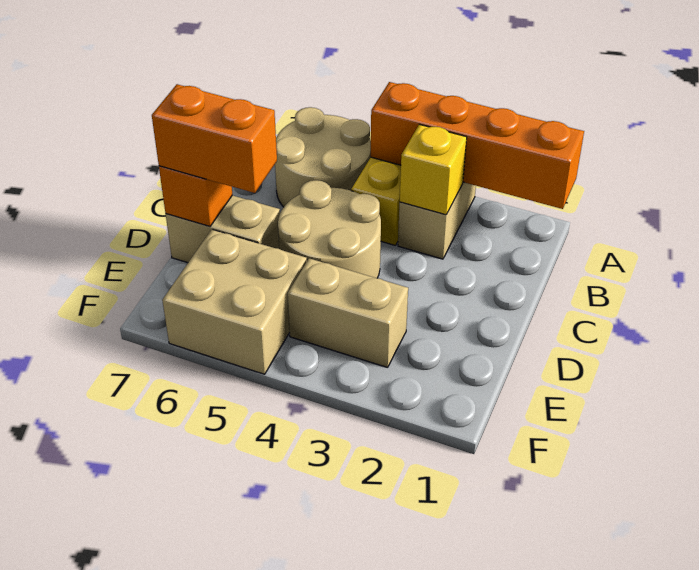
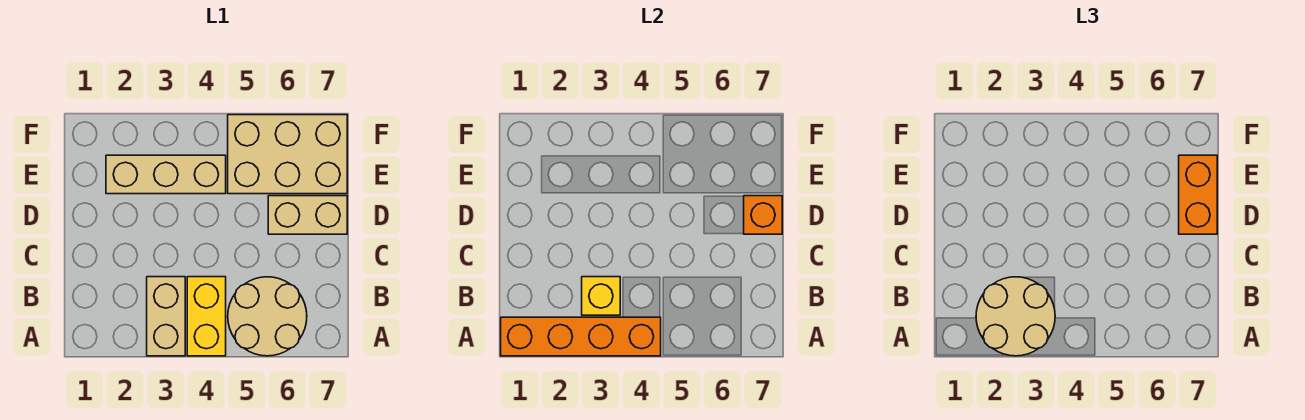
tan round brick C4:D5 level 1 -> tan round brick A2:B3 level 3
orange brick D6:D7 level 3 -> orange brick D7:E7 level 3
tan brick E3:E4 level 1 -> tan brick E2:E4 level 1
tan brick E5:F6 level 1 -> tan brick E5:F7 level 1

